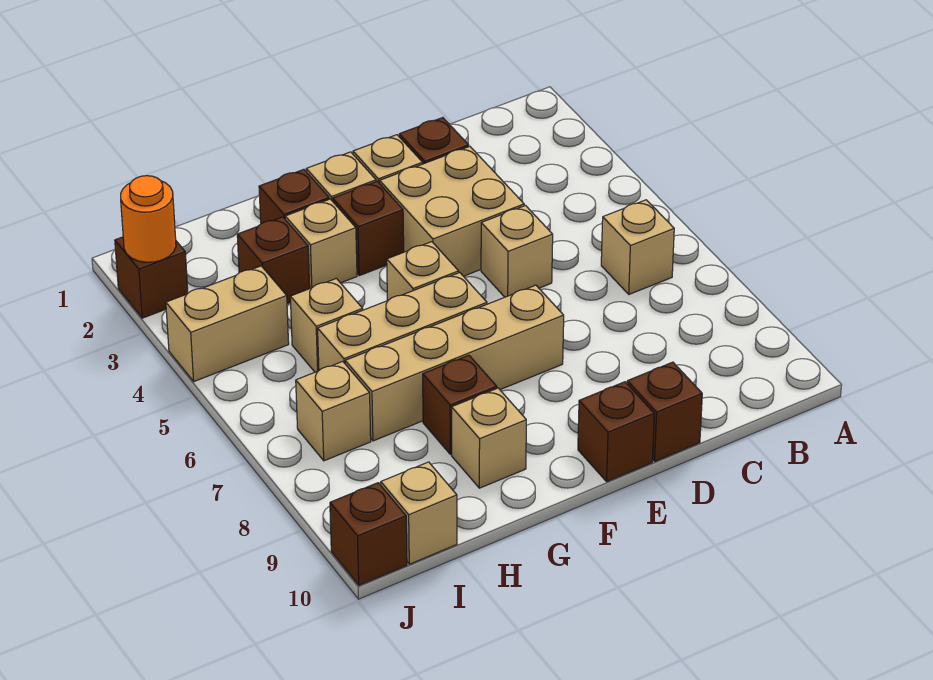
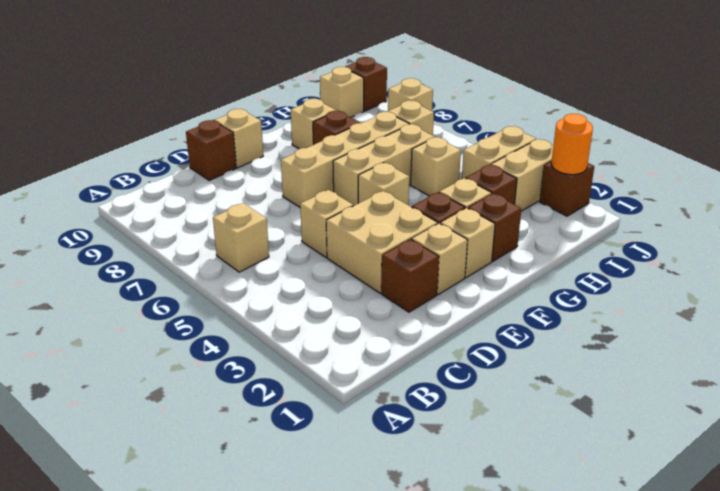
brown brick E10 level 1 -> tan brick E10 level 1
none -> tan brick I3:J3 level 1
none -> tan brick J8 level 1

